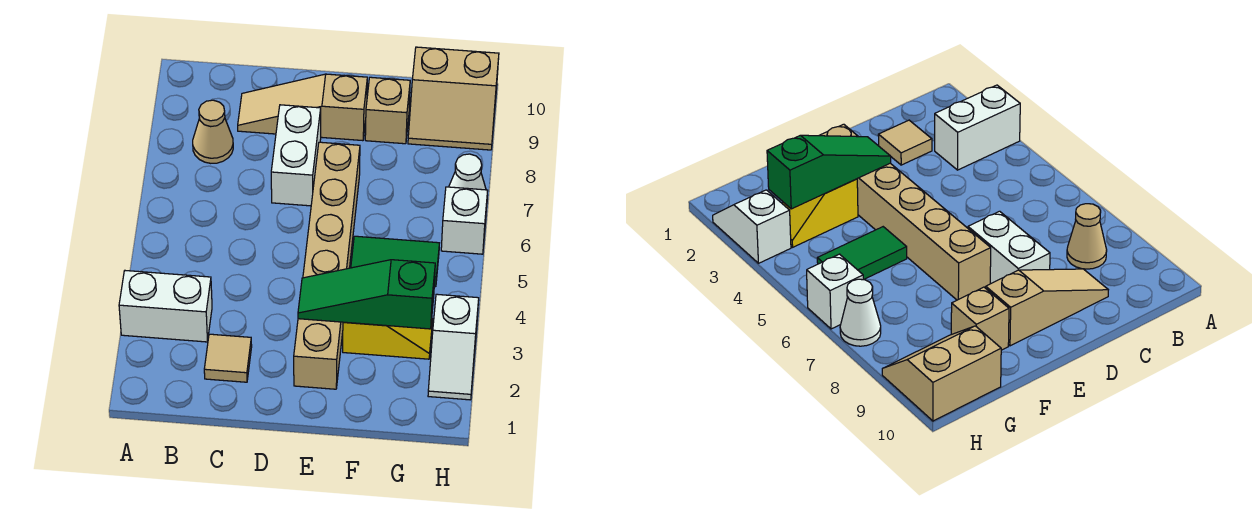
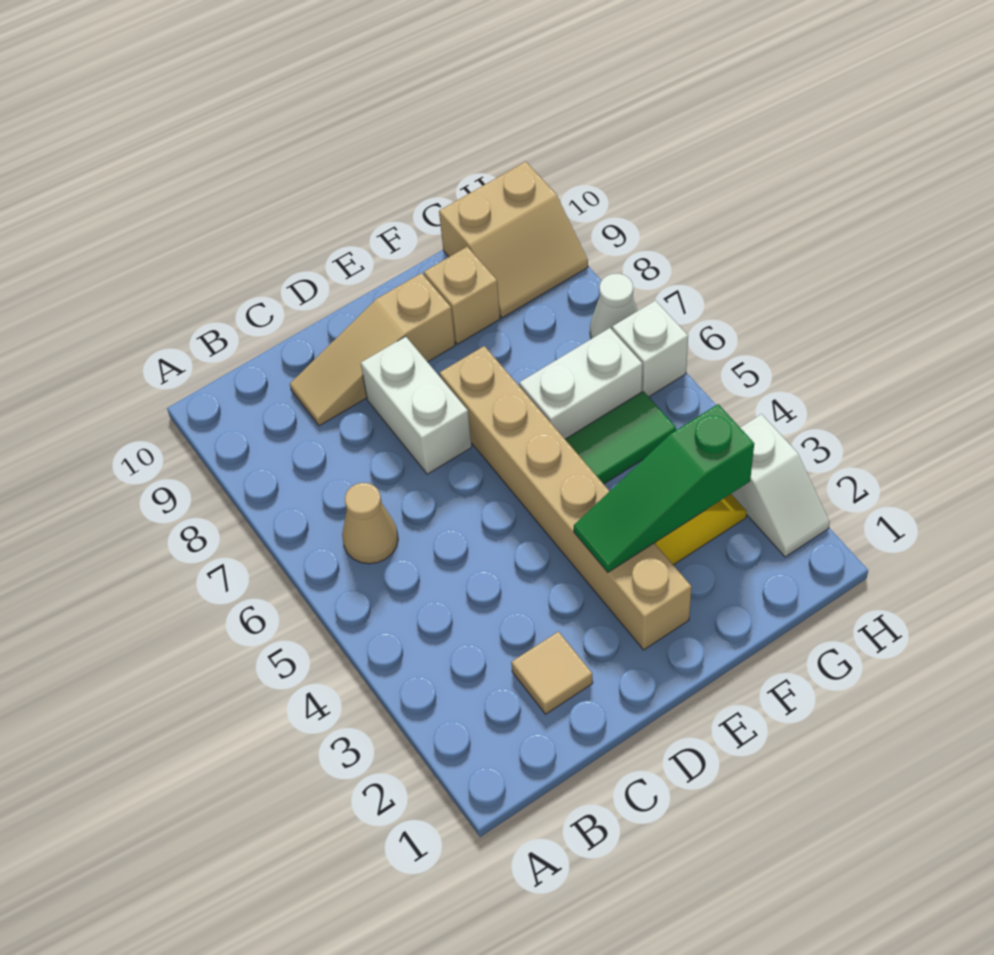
white brick A3:B3 level 1 -> white brick F6:G6 level 1
tan cone B8 level 1 -> tan cone B6 level 1

